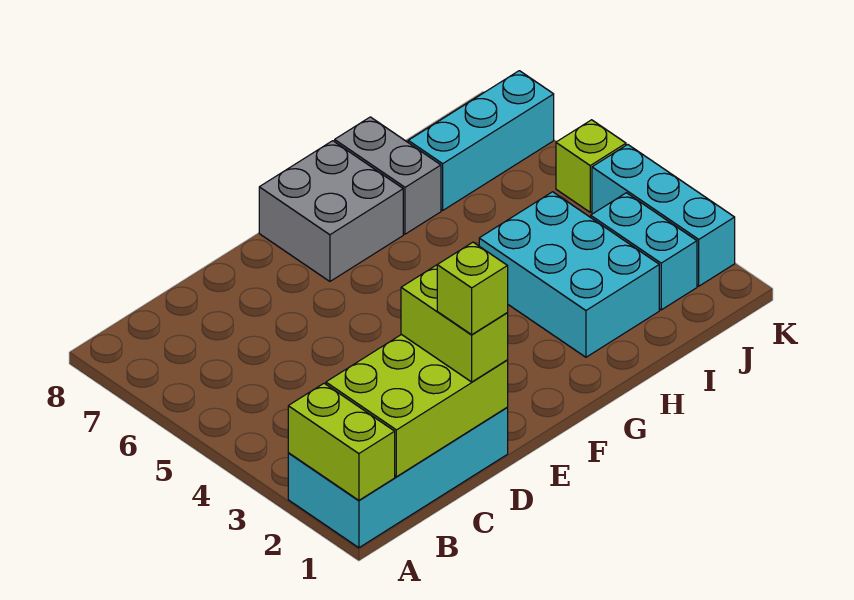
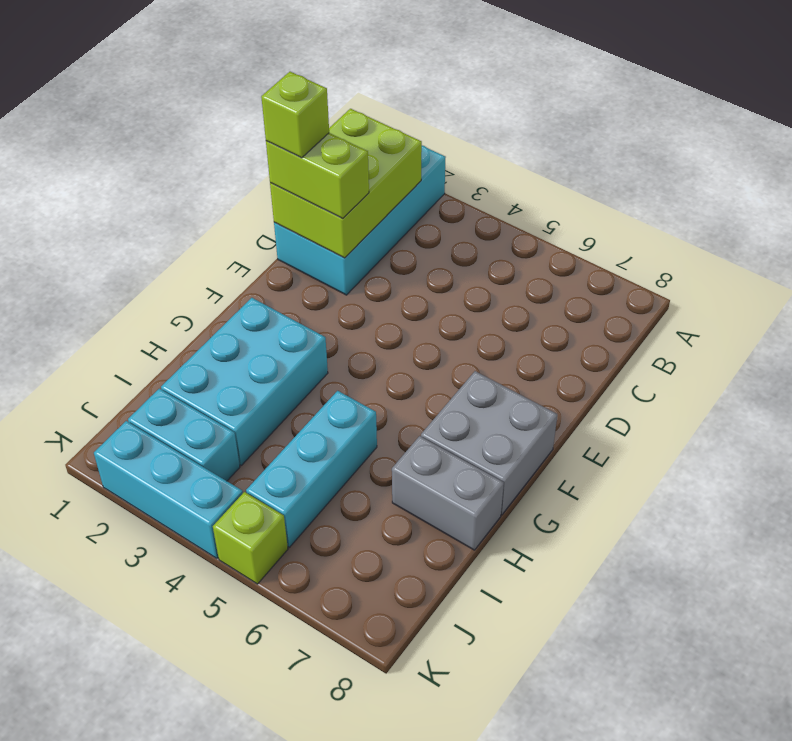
lime brick A1:A2 level 2 -> none
cyan brick H2:I4 level 1 -> cyan brick G2:I3 level 1
cyan brick I7:K7 level 1 -> cyan brick H5:J5 level 1

